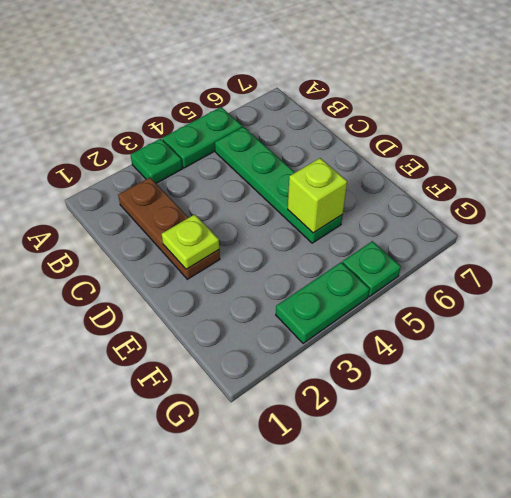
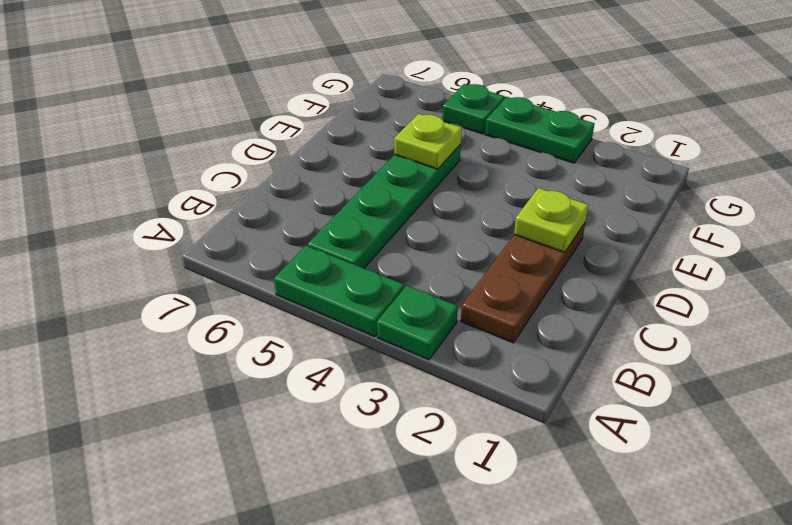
lime brick E5 level 2 -> lime plate E5 level 2

